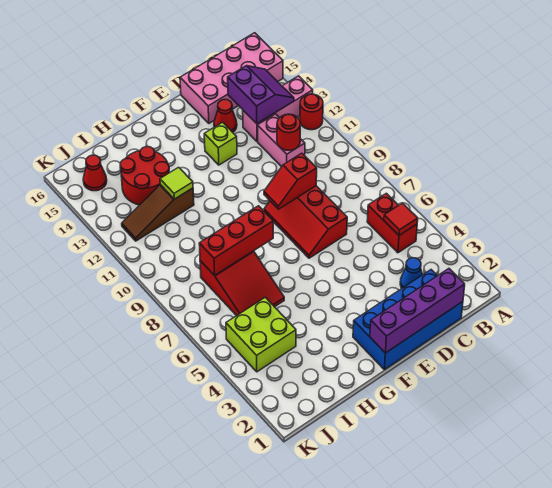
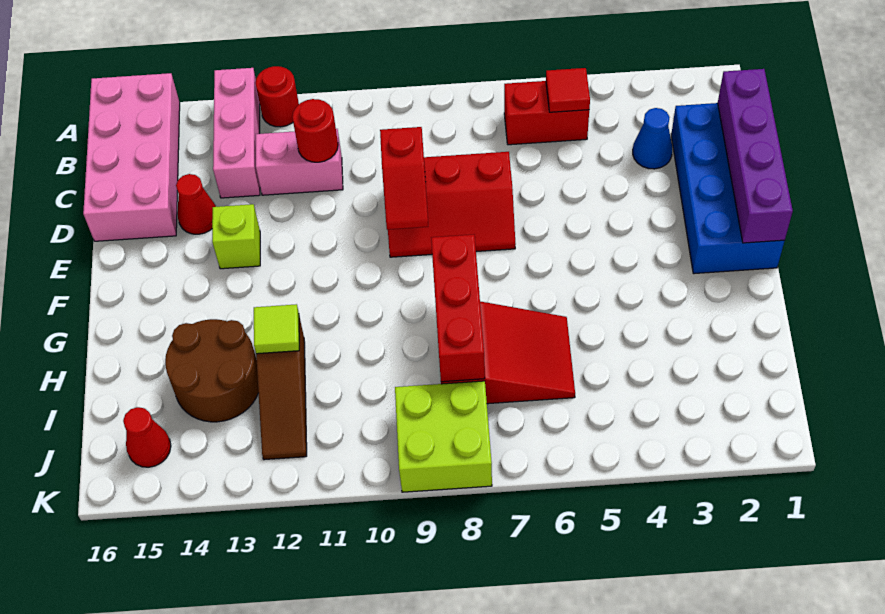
purple slope B13:C14 level 2 top C -> none
red round brick H13:I14 level 1 -> brown round brick H13:I14 level 1
lime brick I4:J5 level 1 -> lime brick J8:K9 level 1

